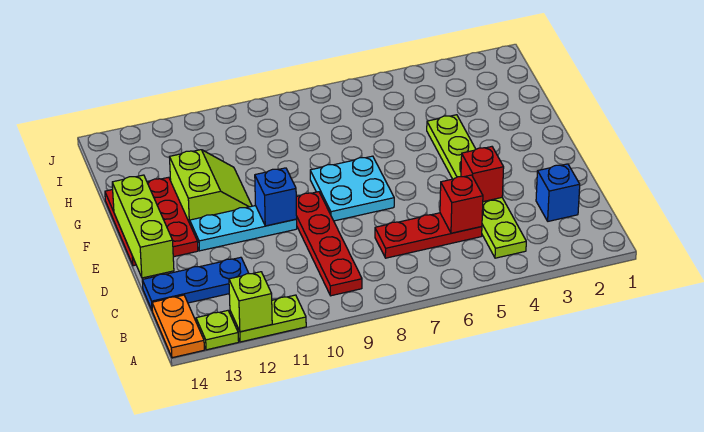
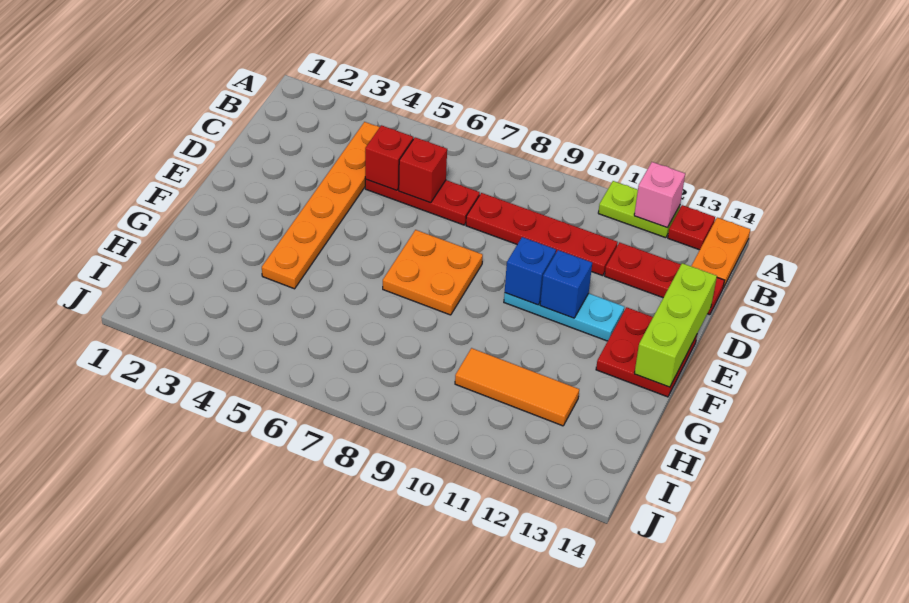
lime brick A12 level 2 -> pink brick A12 level 2
lime plate A13 level 1 -> red plate A13 level 1
lime plate B4:G4 level 1 -> orange plate B4:G4 level 1
red plate B9:E9 level 1 -> red plate C8:C11 level 1
blue brick C2 level 1 -> blue brick E11 level 2
blue plate C12:C14 level 1 -> red plate C12:C14 level 1
red brick D4 level 2 -> red brick C6 level 2
cyan plate E7:F8 level 1 -> orange plate E7:F8 level 1
red plate E13:G14 level 1 -> red plate E13:F14 level 1
lime slope F11:G12 level 1 top 12 -> none
none -> orange tile H10:H12 level 1

